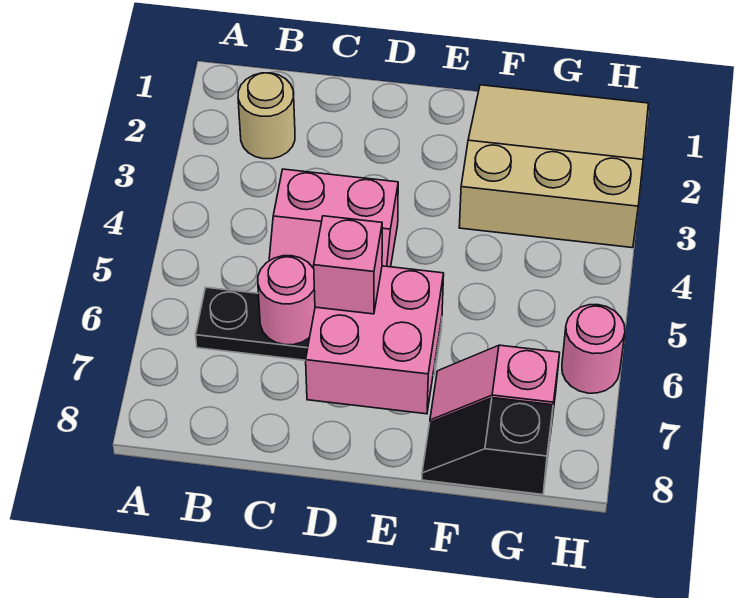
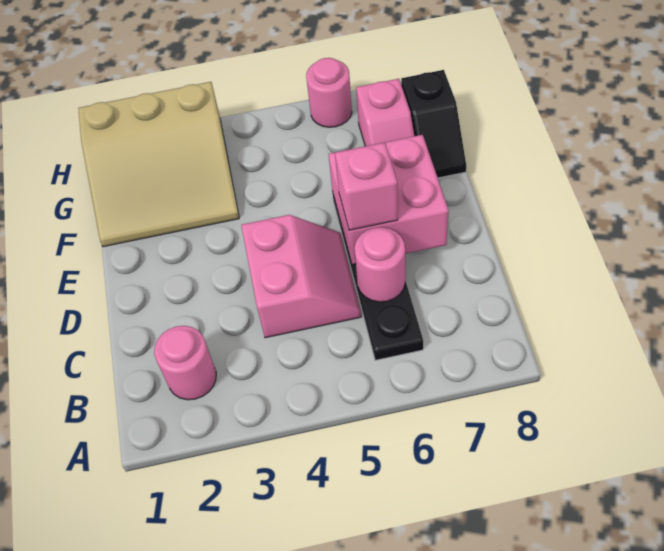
tan round brick B2 level 1 -> pink round brick B2 level 1
tan slope F1:H3 level 1 top 3 -> tan slope F1:H3 level 1 top H

